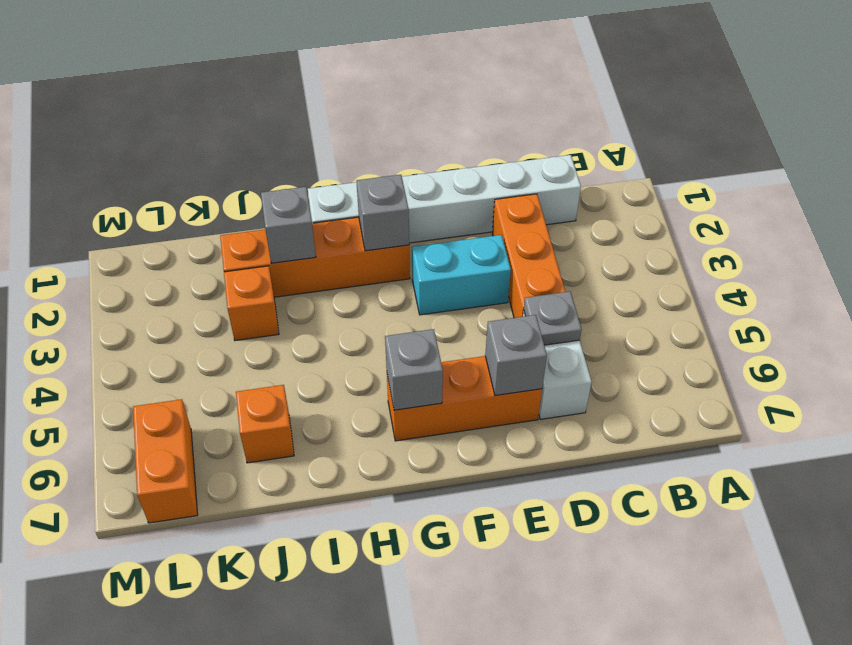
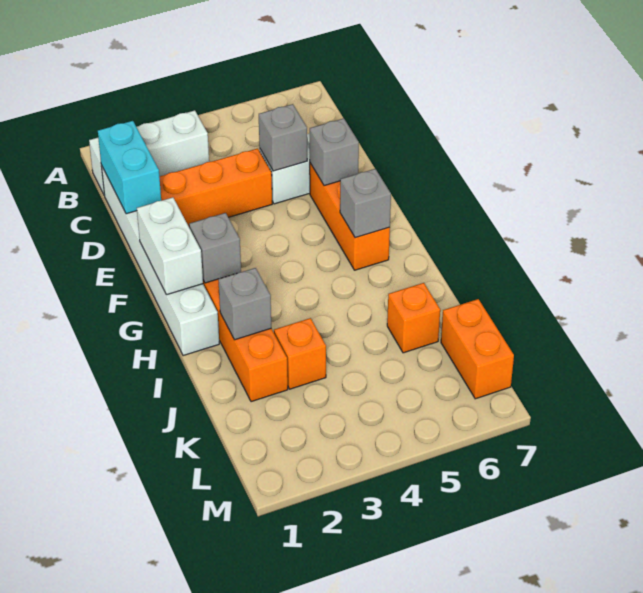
none -> white brick B1:B3 level 1
grey plate D5 level 2 -> grey brick D5 level 2
cyan brick E3:F3 level 1 -> cyan brick C1:D1 level 2
none -> white brick F1:G1 level 2
orange brick L6:L7 level 1 -> orange brick K7:L7 level 1

